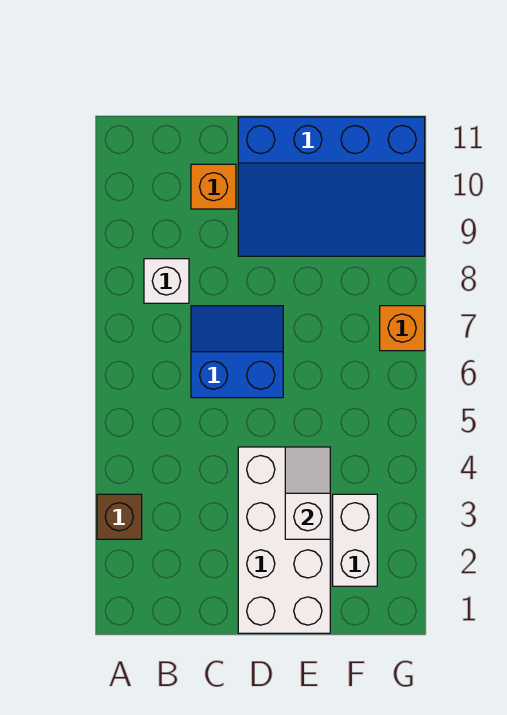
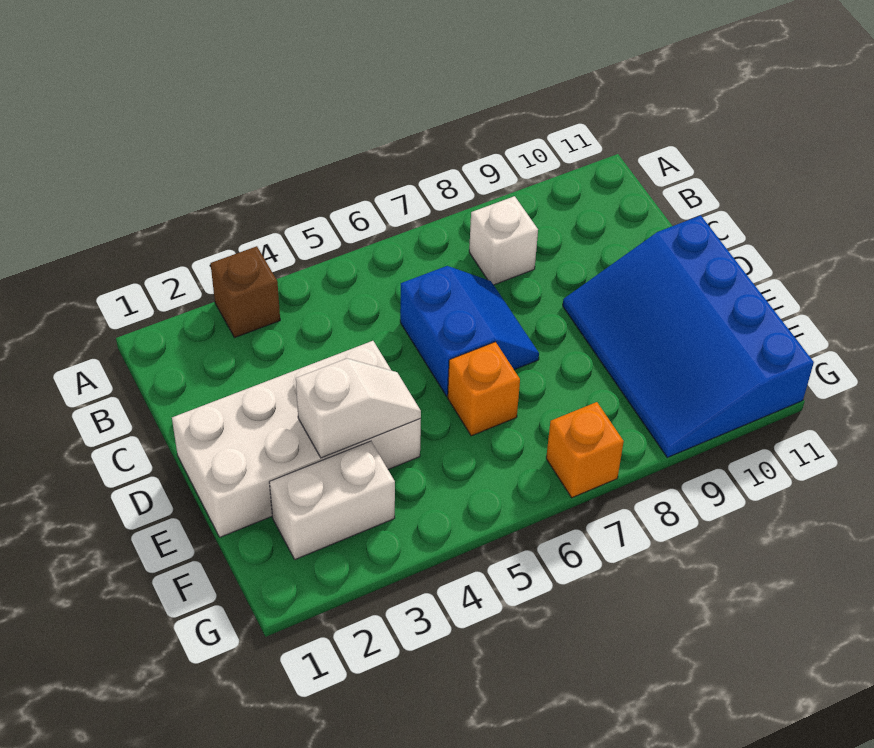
orange brick C10 level 1 -> orange brick E6 level 1

